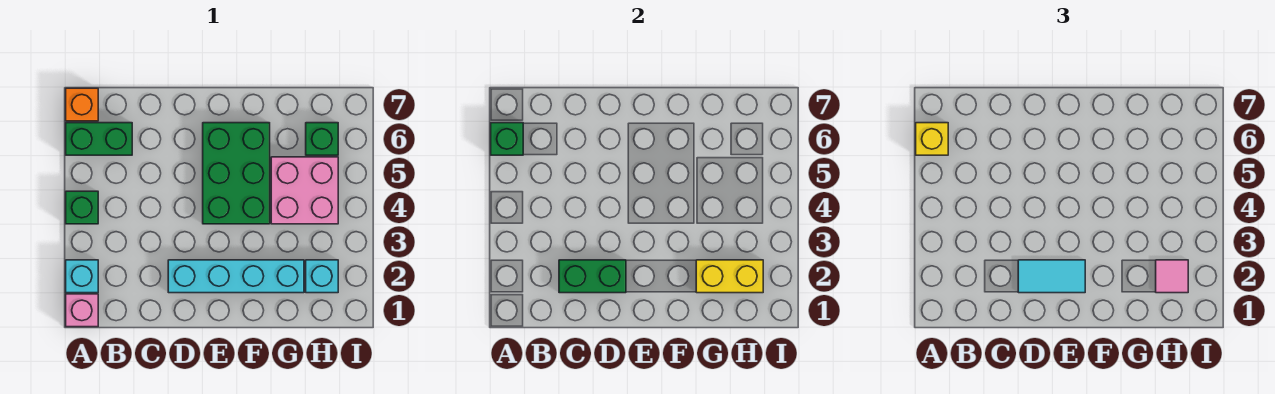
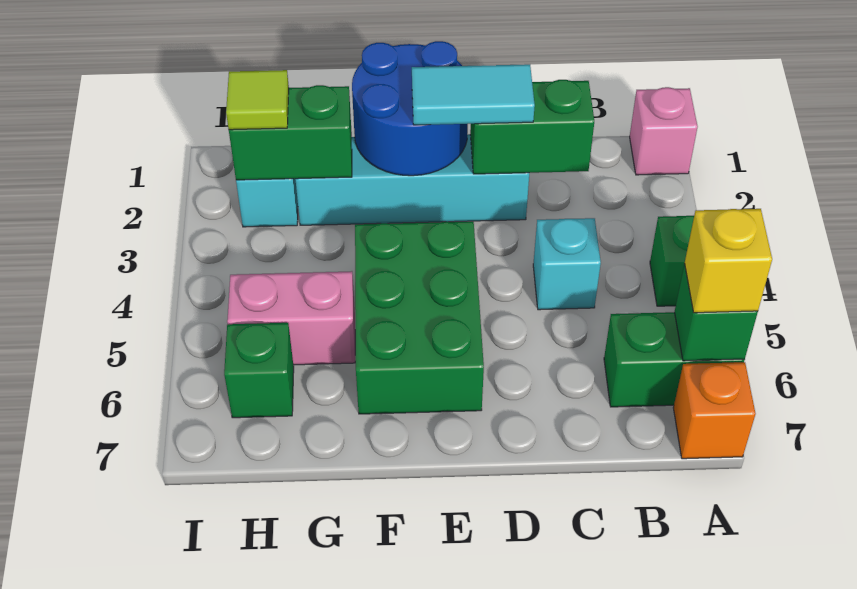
cyan brick A2 level 1 -> cyan brick C4 level 1
none -> blue round brick E1:F2 level 2
yellow brick G2:H2 level 2 -> green brick G2:H2 level 2
pink brick G4:H5 level 1 -> pink brick G5:H5 level 1
pink tile H2 level 3 -> lime tile H2 level 3

